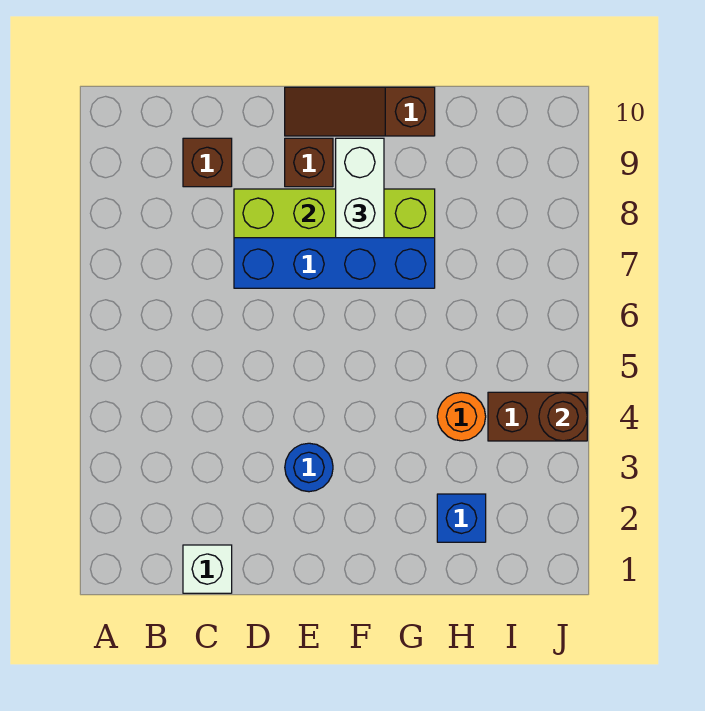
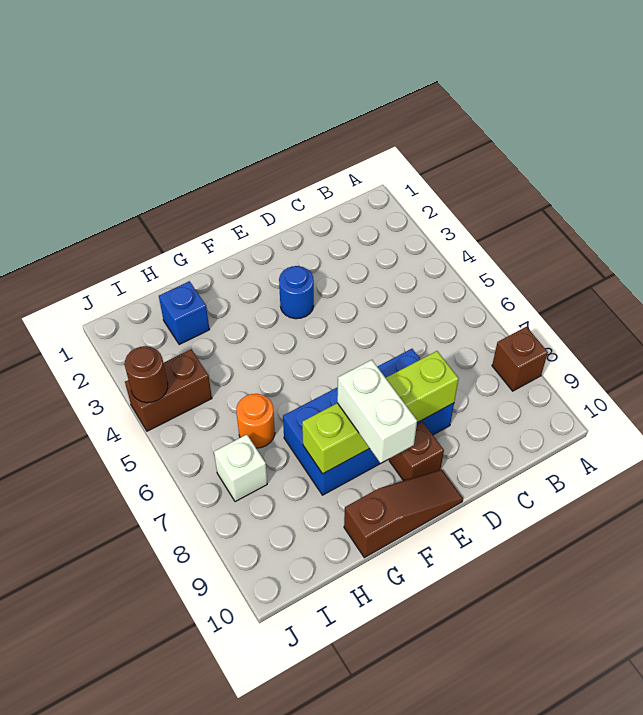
white brick C1 level 1 -> white brick I7 level 1
brown brick C9 level 1 -> brown brick A8 level 1
orange round brick H4 level 1 -> orange round brick H6 level 1

